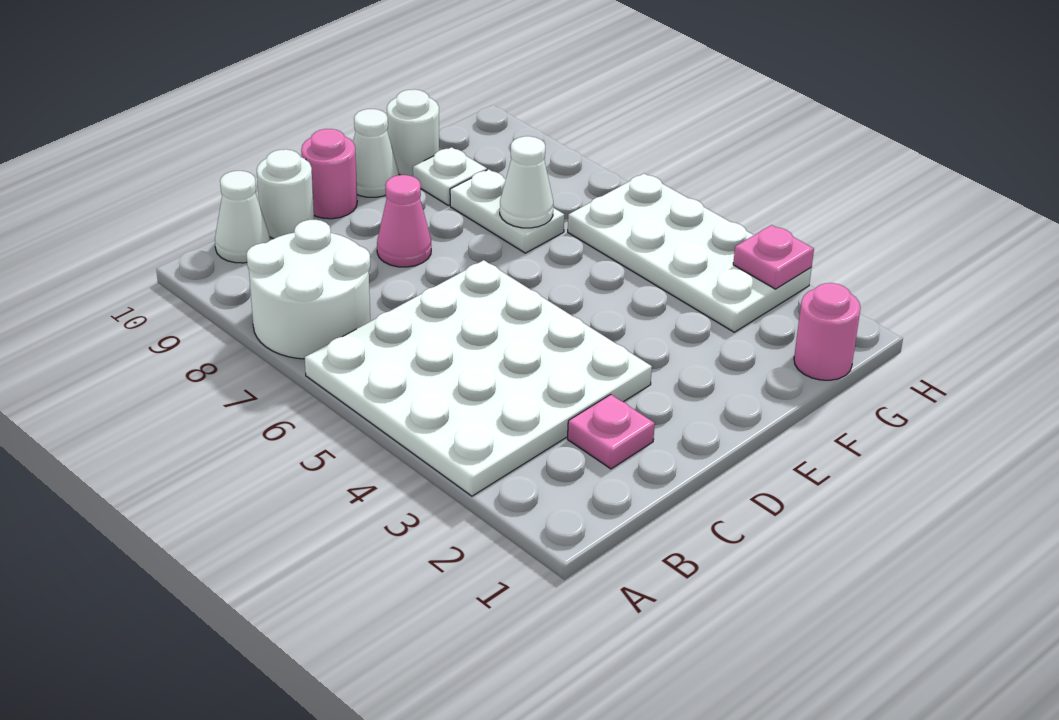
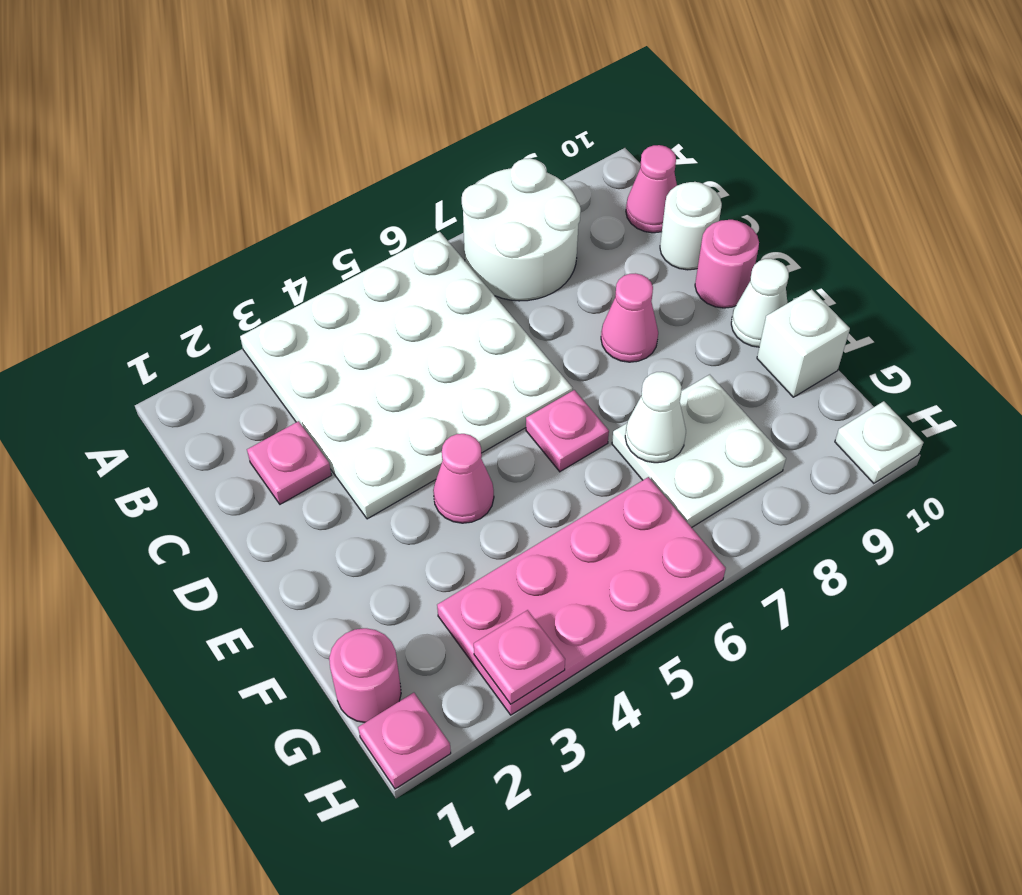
white cone B10 level 1 -> pink cone B10 level 1
none -> pink cone E4 level 1
none -> pink plate E6 level 1
white plate F7:F8 level 1 -> white plate F7:G8 level 1
white plate F9 level 1 -> white plate H10 level 1
white round brick F10 level 1 -> white brick F10 level 1
white plate G3:H6 level 1 -> pink plate G3:H6 level 1
none -> pink plate H1 level 1

